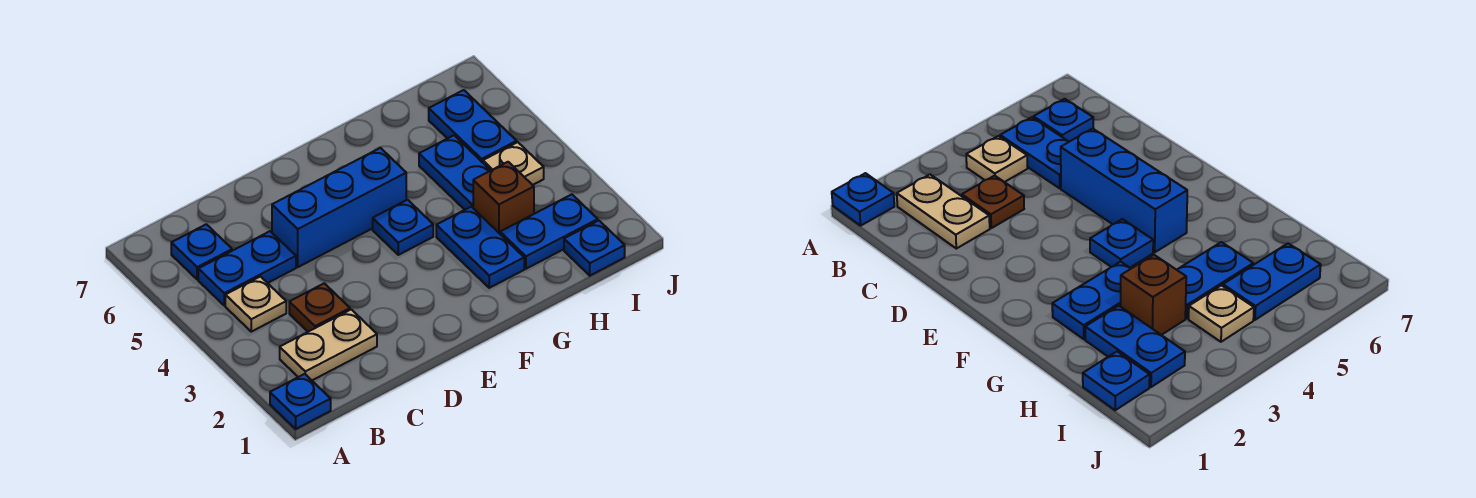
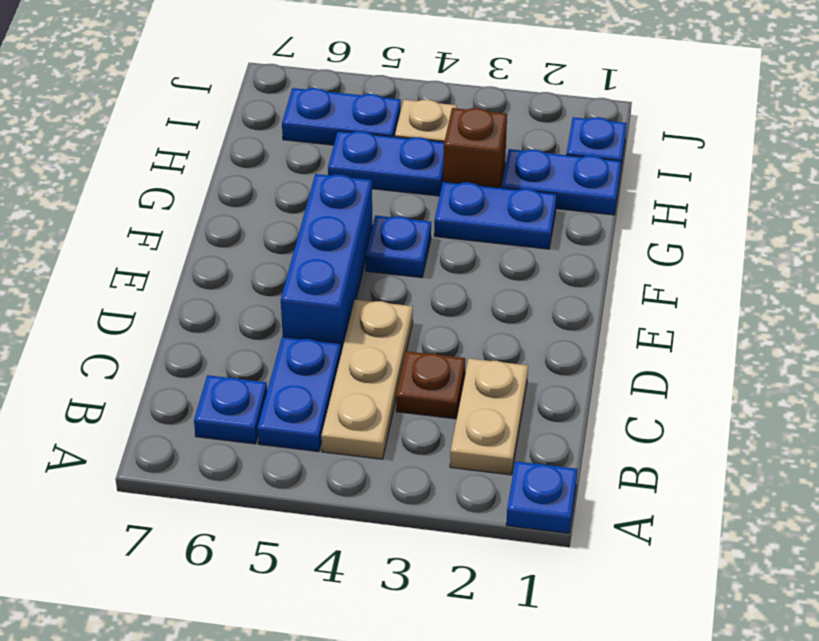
tan plate B4 level 1 -> tan plate B4:D4 level 1
blue plate H2:I2 level 1 -> blue plate H1:H2 level 1

